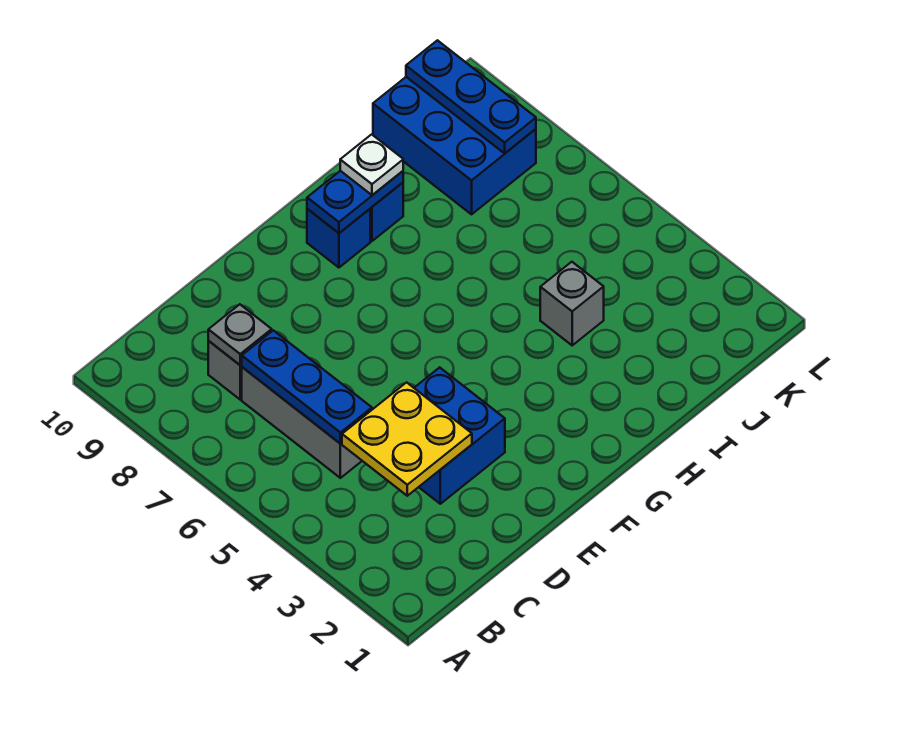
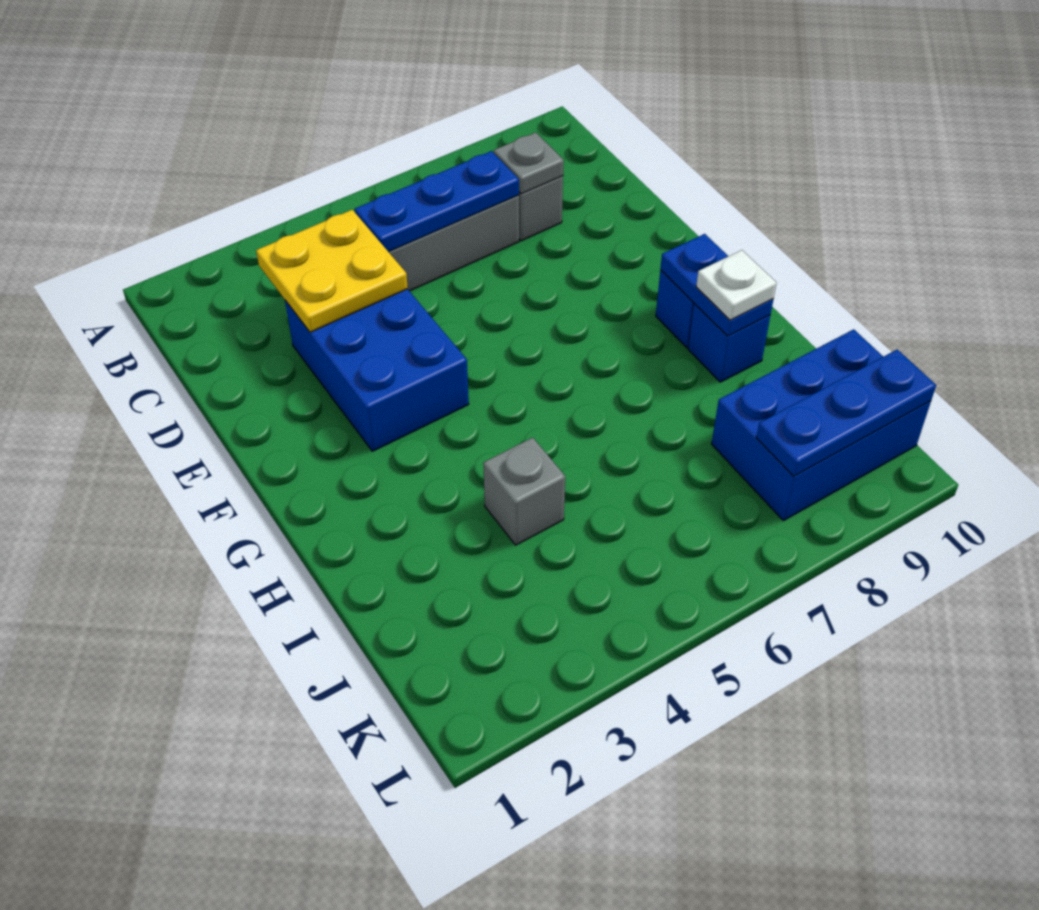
blue brick D3:E4 level 1 -> blue brick D3:F4 level 1

